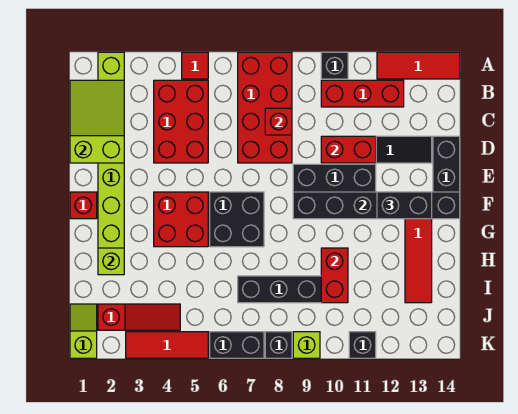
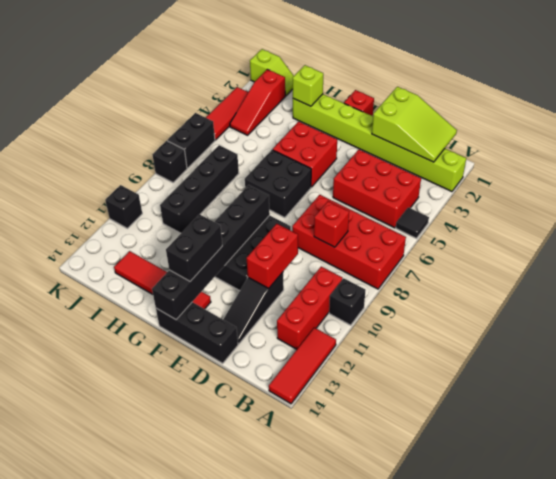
red tile A5 level 1 -> black tile A5 level 1
red brick H10:I10 level 2 -> none
lime brick K9 level 1 -> none

